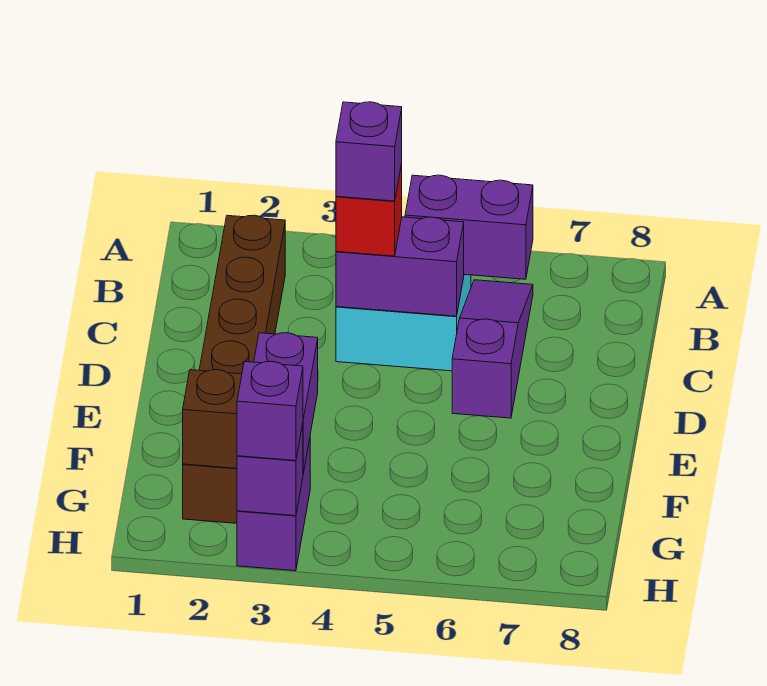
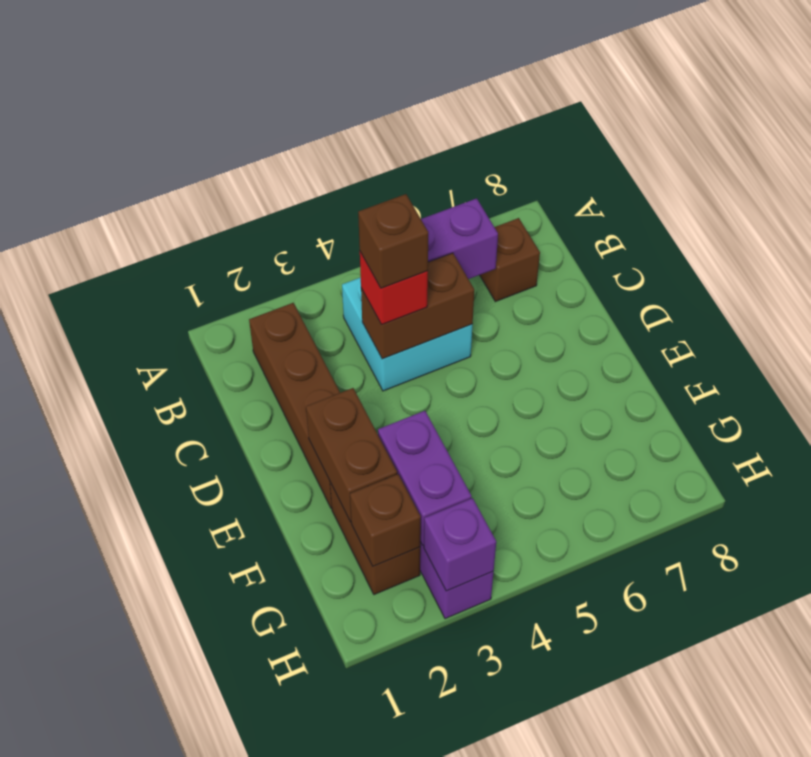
purple slope B6:D6 level 1 top D -> none
none -> brown brick B7 level 1
purple brick C4:C5 level 2 -> brown brick C4:C5 level 2
purple brick C4 level 4 -> brown brick C4 level 4
none -> brown brick E2:F2 level 2
purple brick H3 level 3 -> none

